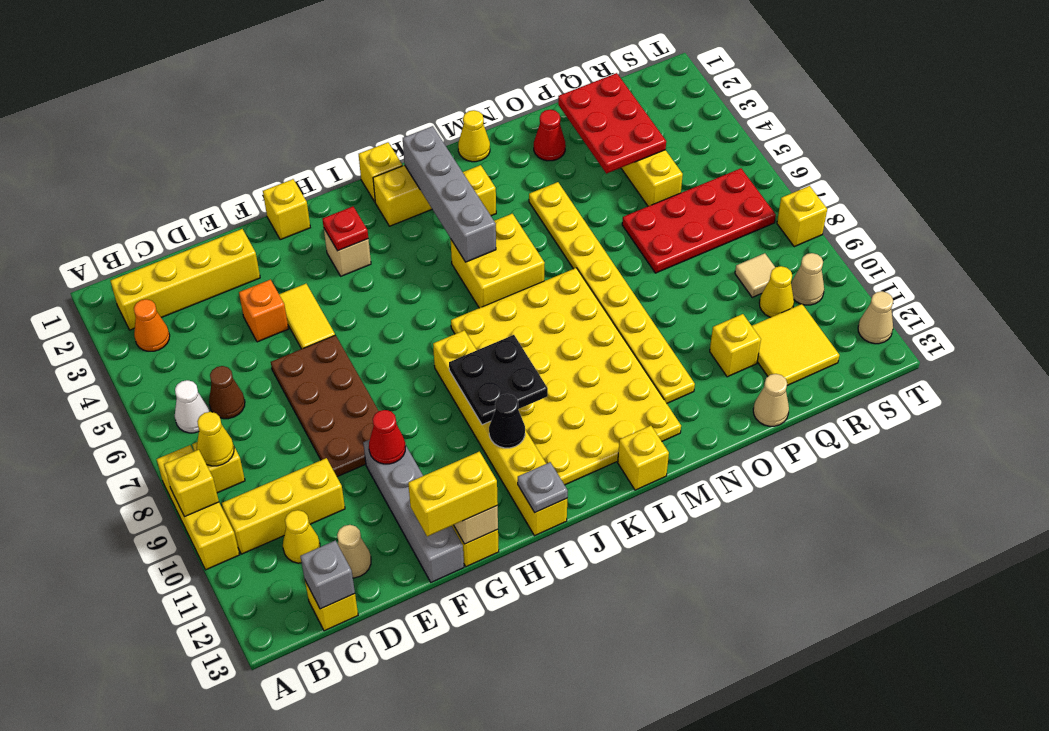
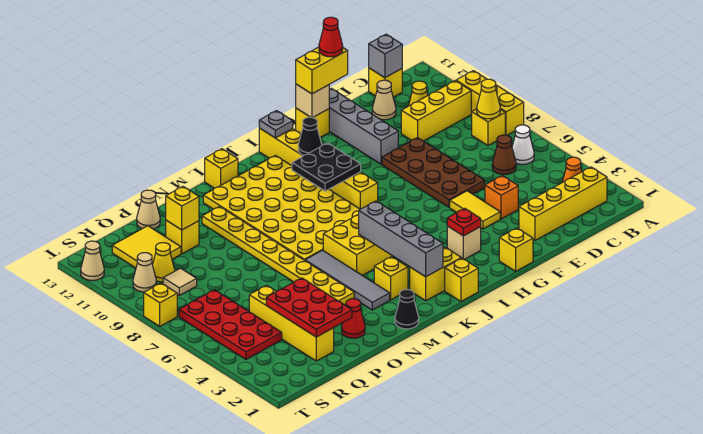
yellow brick A9 level 2 -> yellow brick P11 level 2
red cone F10 level 2 -> red cone F13 level 4
yellow cone M1 level 1 -> black cone M1 level 1
none -> grey tile M3:M6 level 1
red plate P6:S7 level 1 -> red plate R4:S7 level 1

